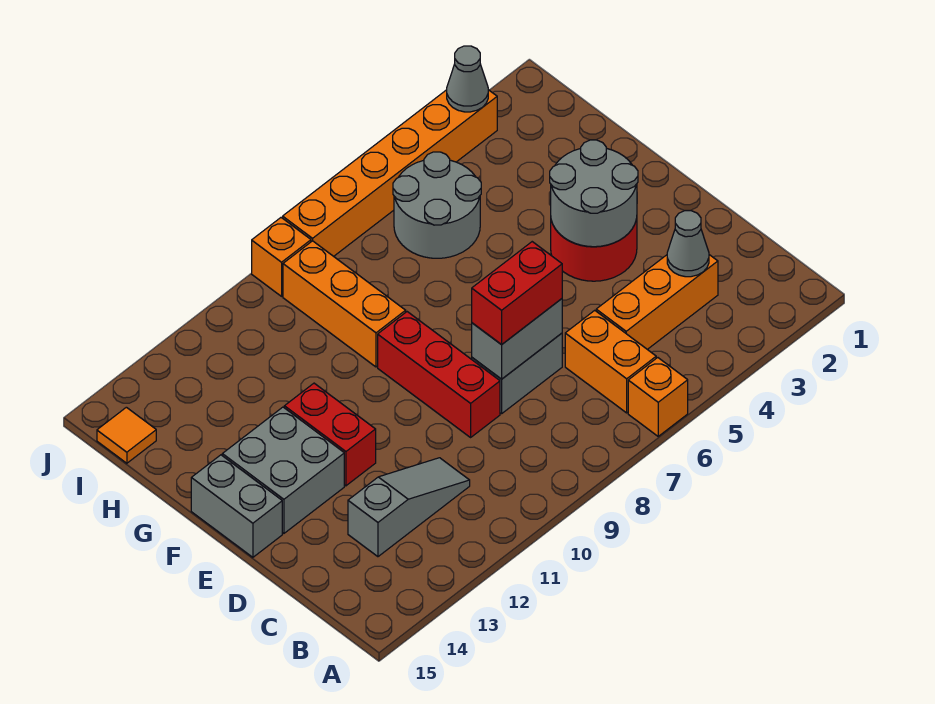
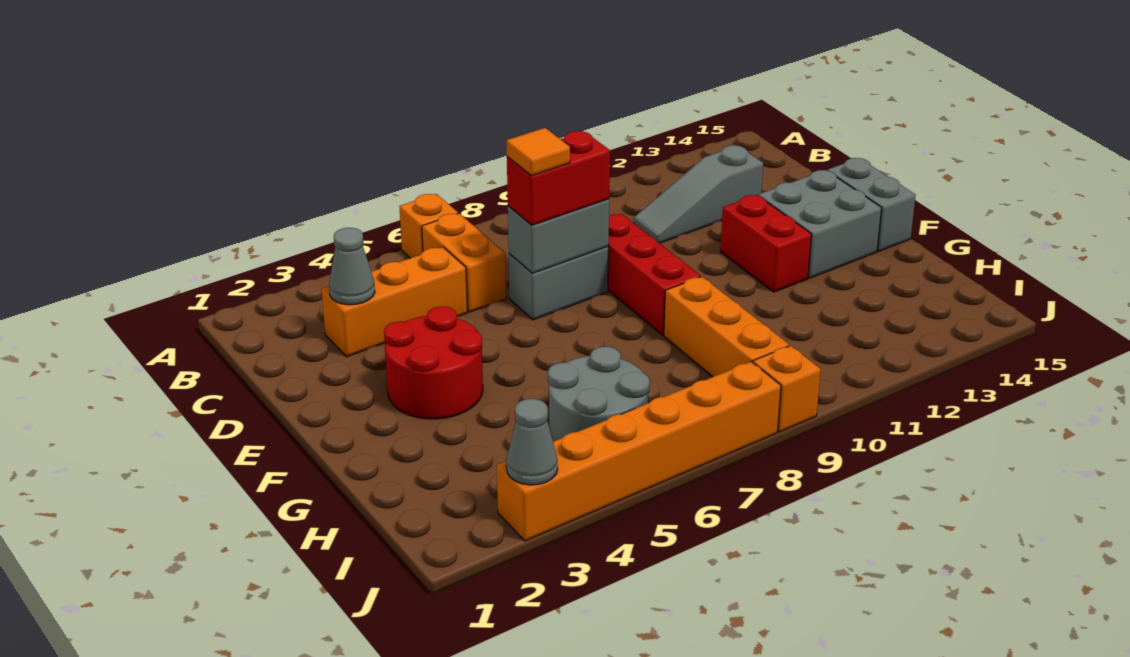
grey round brick E3:F4 level 2 -> none
orange tile I15 level 1 -> orange tile D7 level 4

